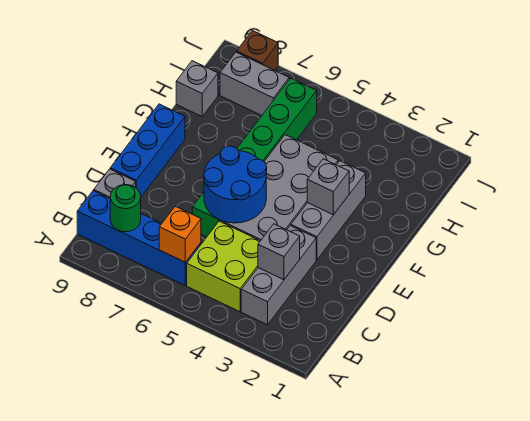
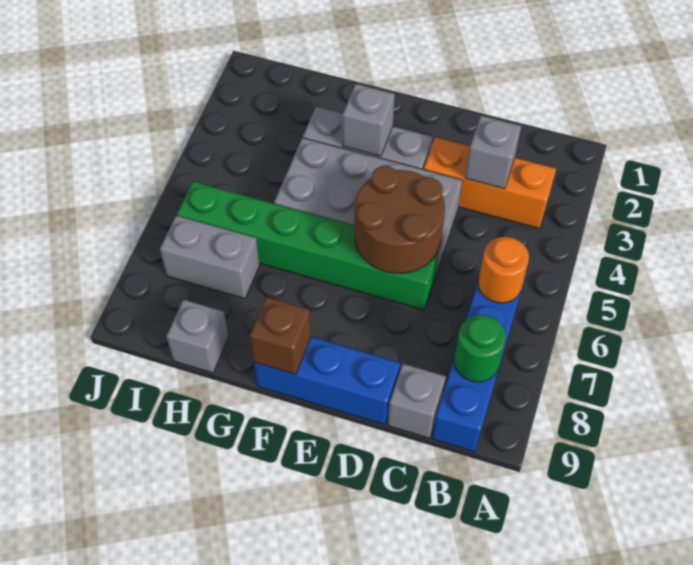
grey brick B3:D3 level 1 -> orange brick B3:D3 level 1
lime brick B4:C5 level 1 -> none
orange brick B6 level 2 -> orange round brick B6 level 2
blue round brick D5:E6 level 2 -> brown round brick D5:E6 level 2
grey brick I7:I8 level 1 -> grey brick H7:I7 level 1
brown brick J8 level 1 -> brown brick F9 level 2

